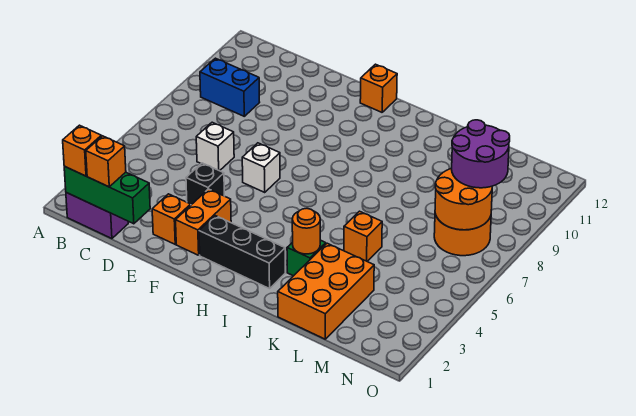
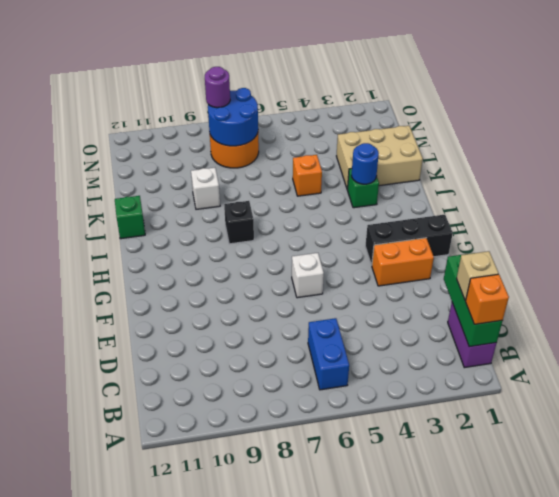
blue brick B9:C9 level 1 -> blue brick B6:C6 level 1
orange brick C1 level 3 -> tan brick C1 level 3
white brick D6 level 1 -> white brick K9 level 1
orange brick E2 level 1 -> none
black brick E4 level 1 -> black brick I8 level 1
black brick G2:I2 level 1 -> black brick G1:G3 level 1
orange brick G12 level 1 -> none
orange round brick J3 level 2 -> blue round brick J3 level 2
none -> green brick J12 level 1
orange brick K1:L3 level 1 -> tan brick K1:L3 level 1
orange round brick M7:N8 level 2 -> blue round brick M7:N8 level 2
purple round brick M8:N9 level 3 -> purple round brick N8 level 3

